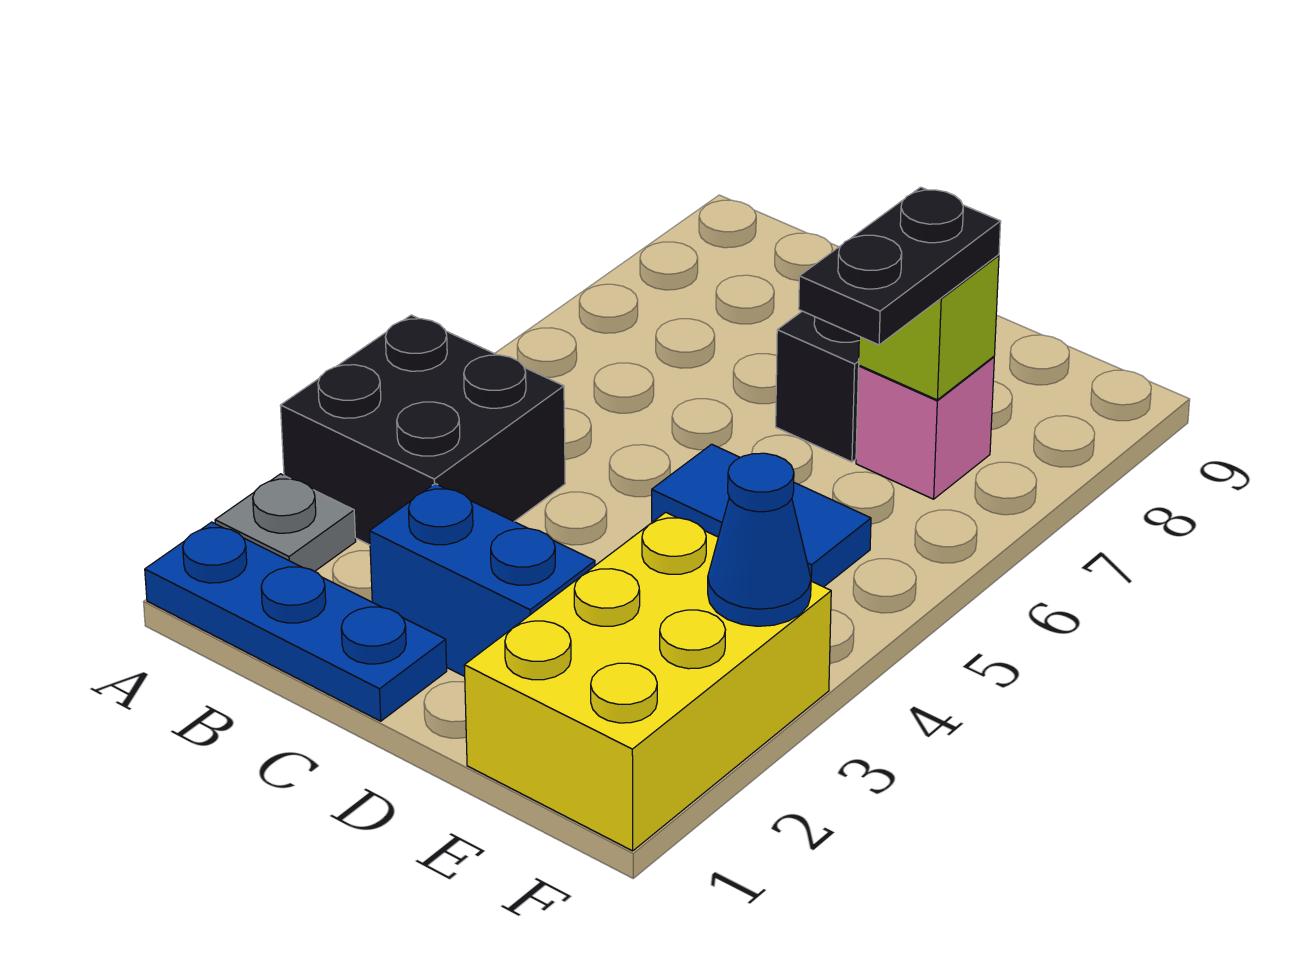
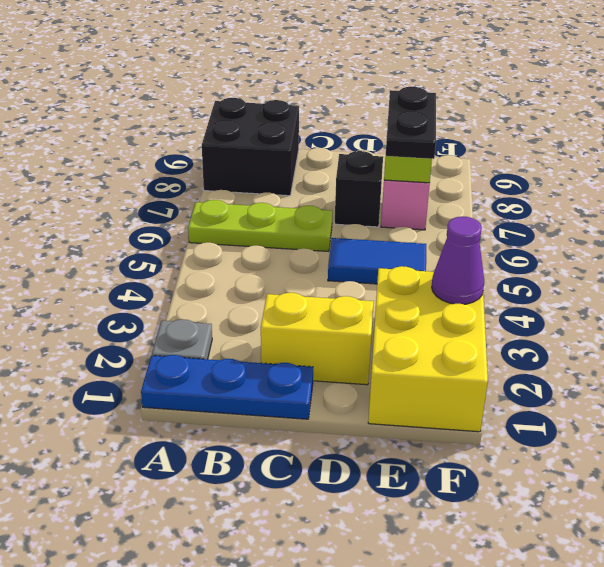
black brick A3:B4 level 1 -> black brick A8:B9 level 1
none -> lime plate A6:C6 level 1
blue brick C2:D2 level 1 -> yellow brick C2:D2 level 1
blue cone F3 level 2 -> purple cone F3 level 2

